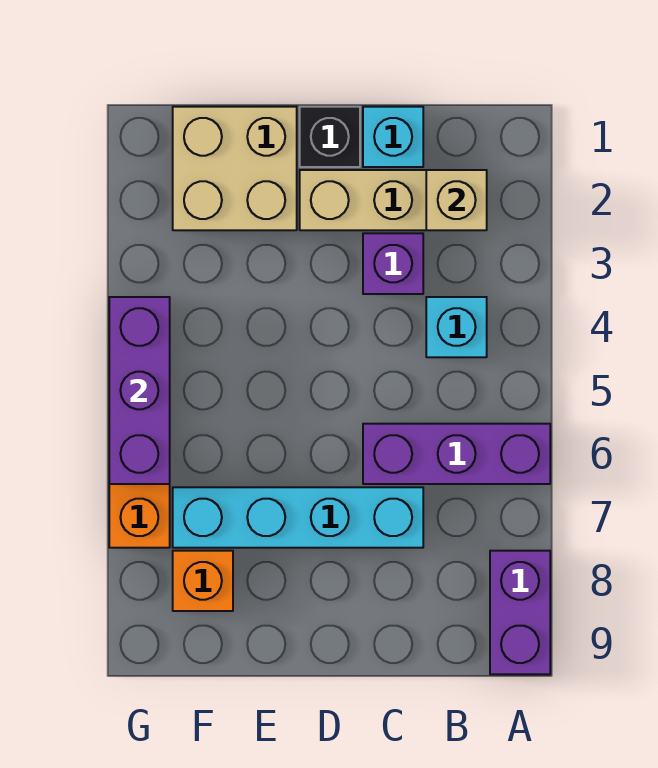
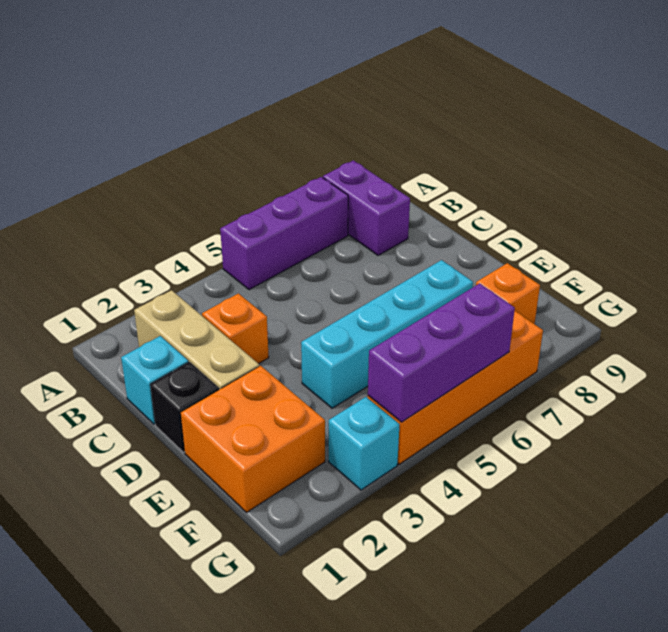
purple brick A6:C6 level 1 -> purple brick A5:A7 level 1
purple brick A8:A9 level 1 -> purple brick A8:B8 level 1
tan brick B2 level 2 -> none
cyan brick B4 level 1 -> cyan brick G3 level 1
purple brick C3 level 1 -> orange brick C3 level 1
cyan brick C7:F7 level 1 -> cyan brick E4:E7 level 1
tan brick E1:F2 level 1 -> orange brick E1:F2 level 1

